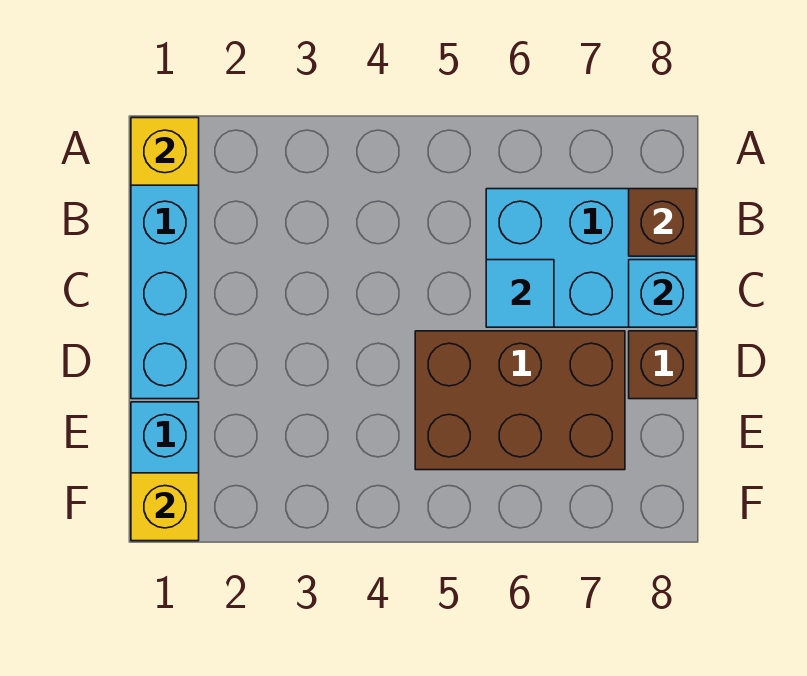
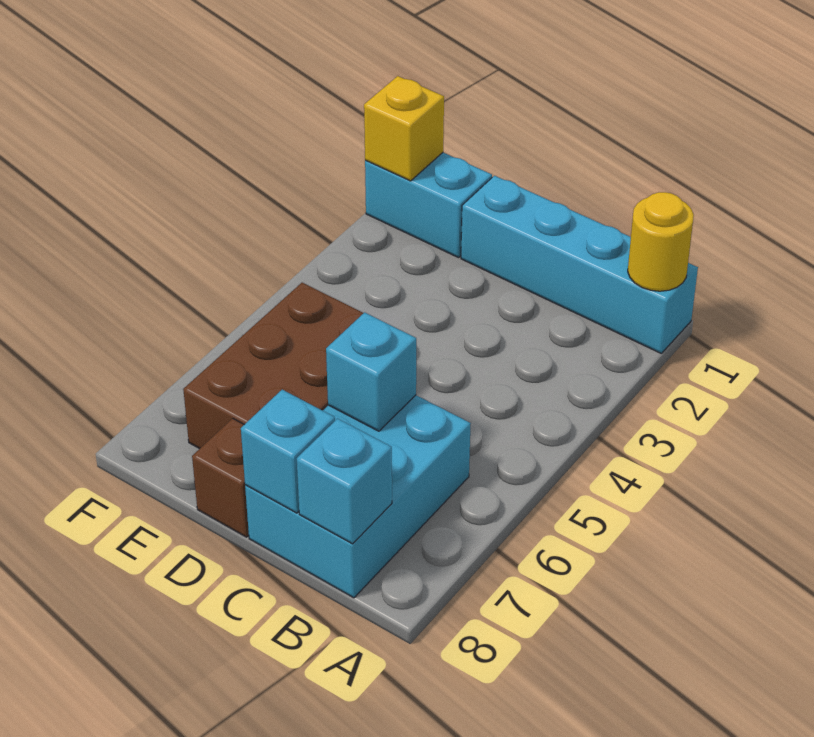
yellow brick A1 level 2 -> yellow round brick A1 level 2
brown brick B8 level 2 -> cyan brick B8 level 2
cyan tile C6 level 2 -> cyan brick C6 level 2

